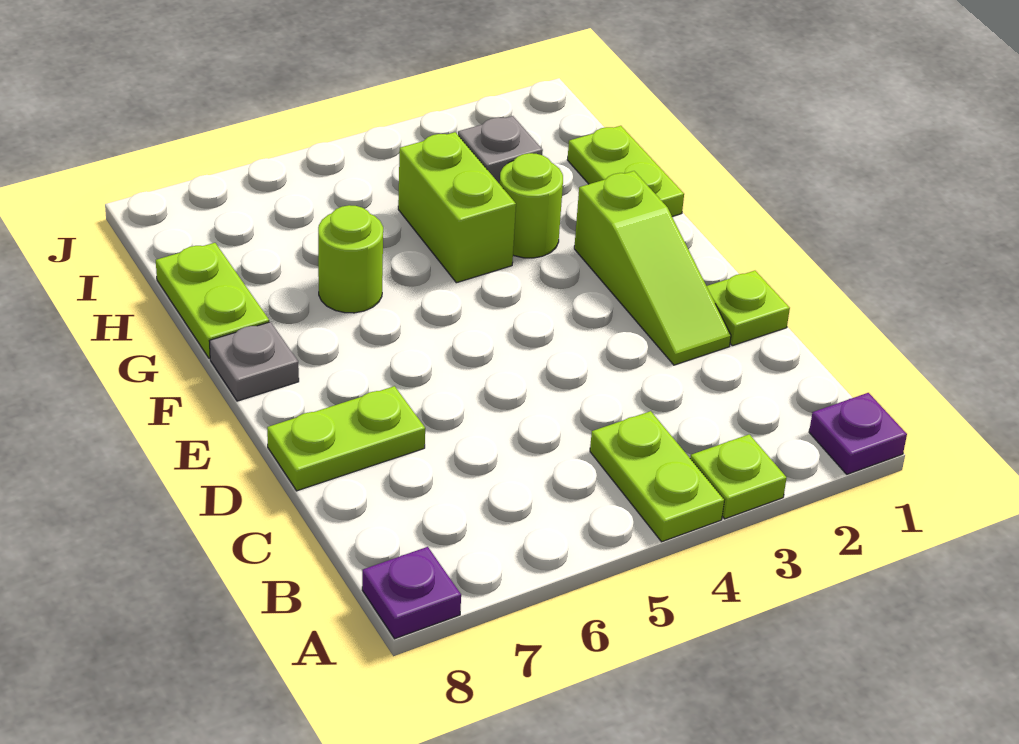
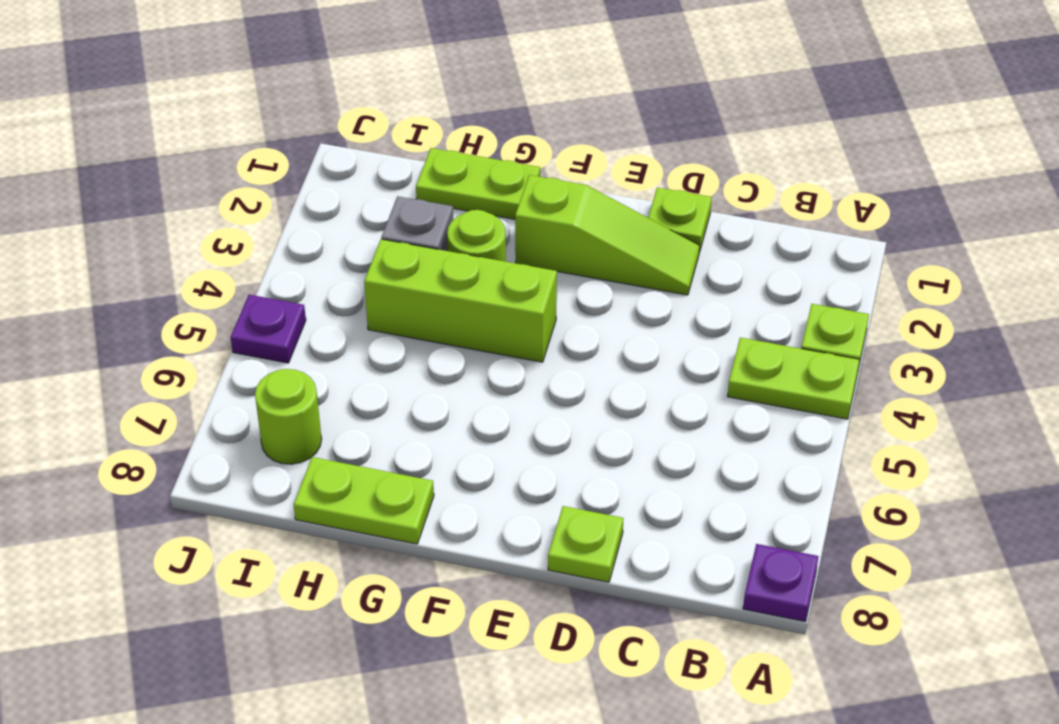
purple plate A1 level 1 -> purple plate J5 level 1
lime plate D7:D8 level 1 -> lime plate D8 level 1
grey plate F8 level 1 -> none
lime brick G4:H4 level 1 -> lime brick F4:H4 level 1
lime round brick G6 level 1 -> lime round brick I7 level 1

